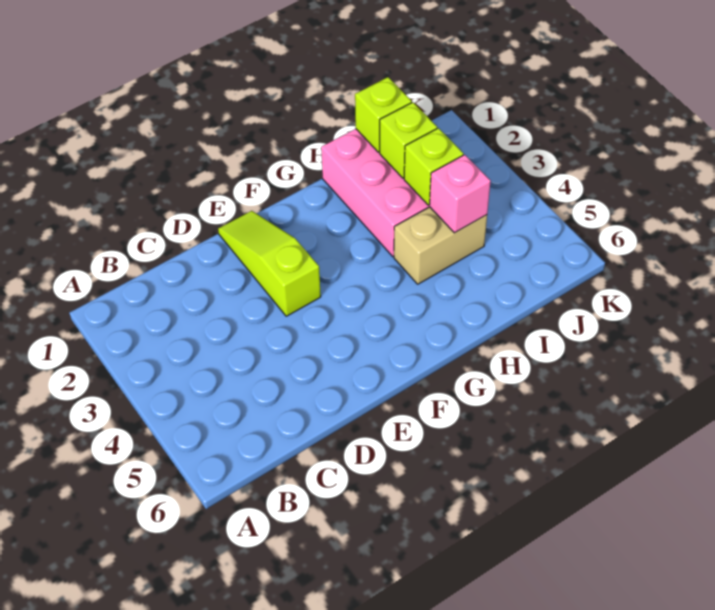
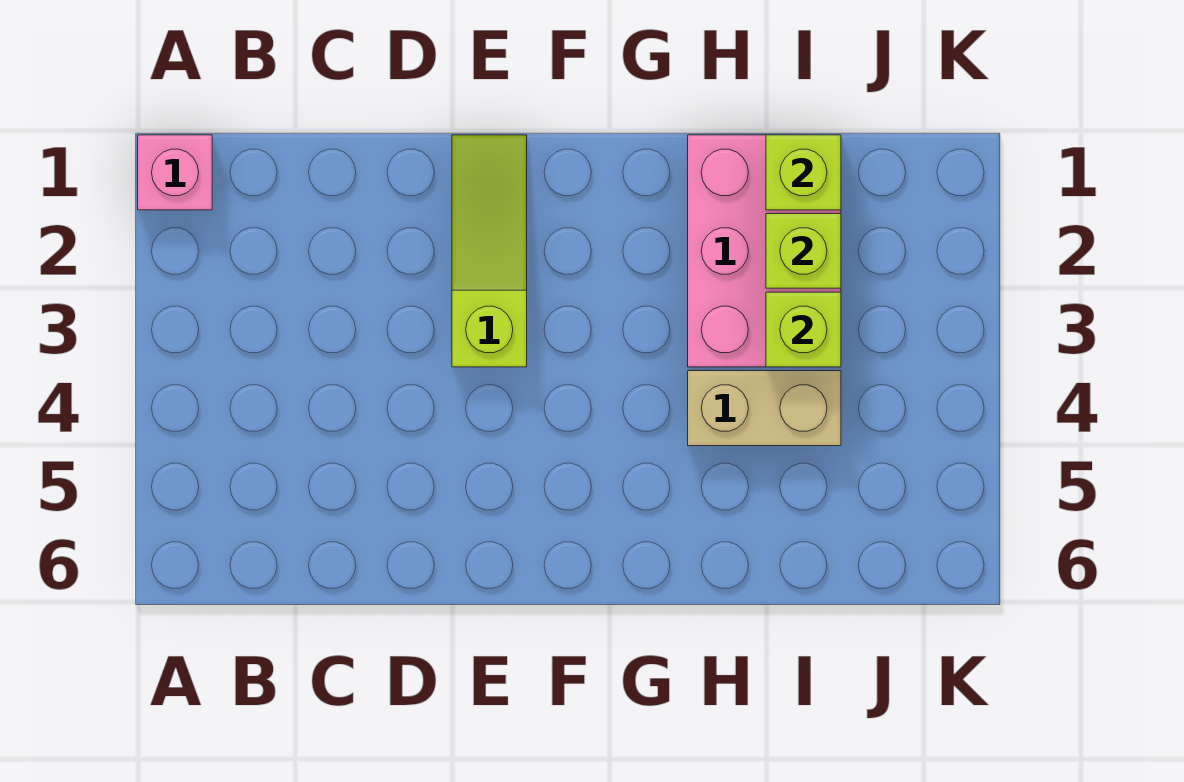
pink brick I4 level 2 -> pink brick A1 level 1

